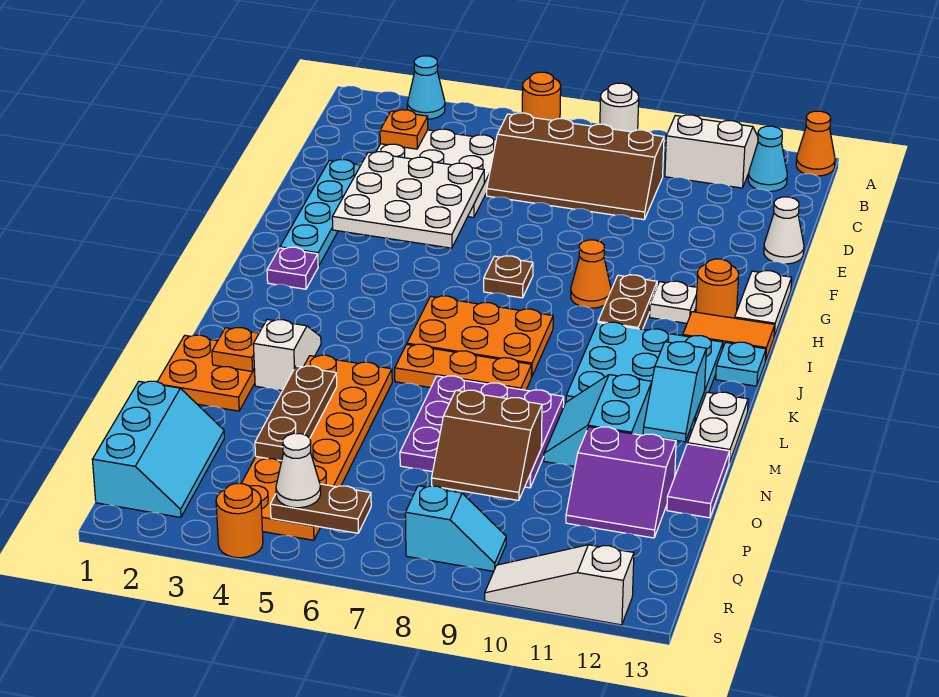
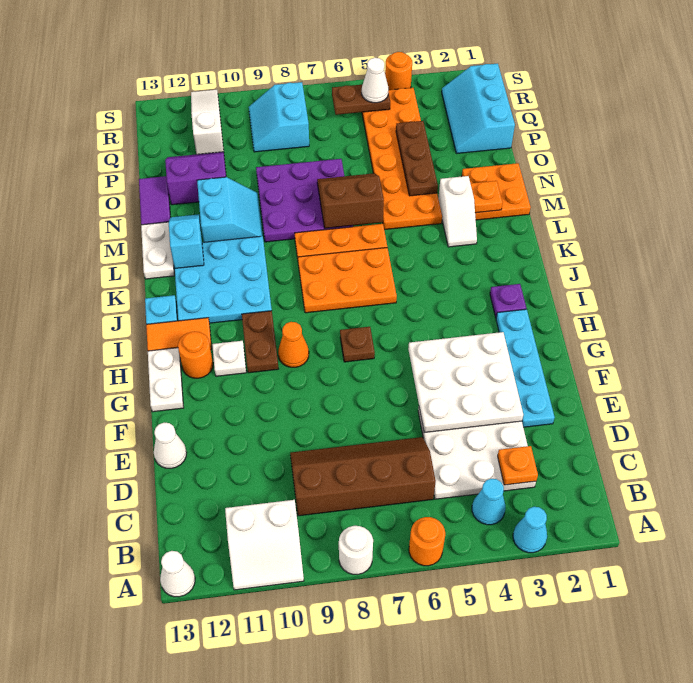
orange cone A13 level 1 -> white cone A13 level 1
cyan cone B12 level 1 -> cyan cone B4 level 1
brown slope O8:P9 level 2 top O -> brown slope M6:N7 level 2 top M
cyan slope R8:R9 level 1 top 8 -> cyan slope Q8:R9 level 1 top 8
white slope S10:S12 level 1 top 12 -> white slope Q11:S11 level 1 top Q

